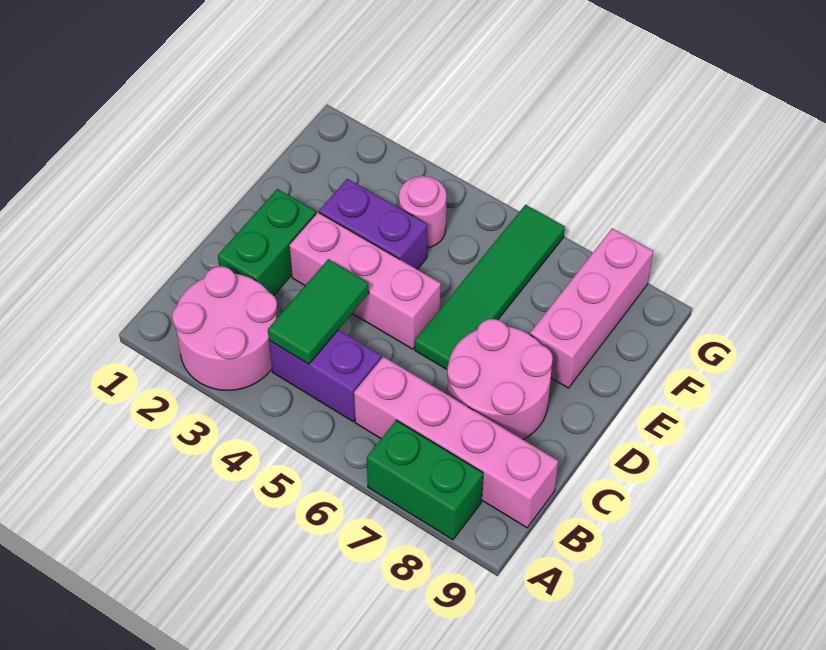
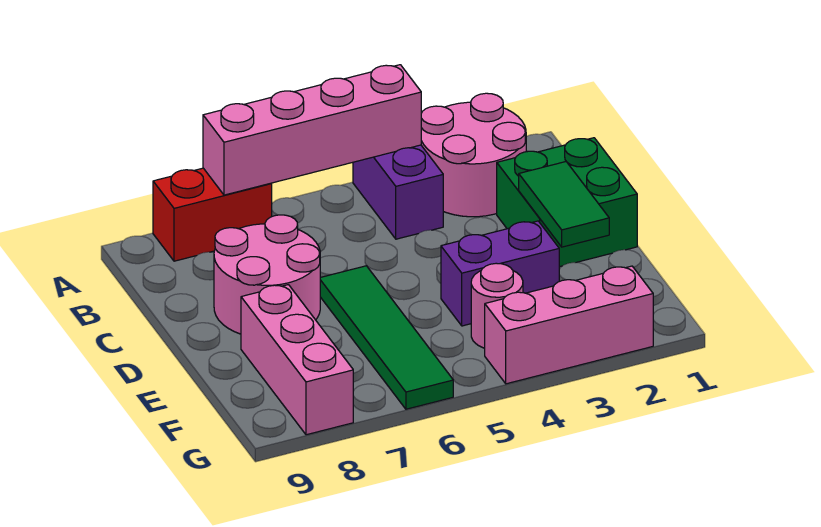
green brick A7:A8 level 1 -> red brick A7:A8 level 1
purple brick B4:B5 level 1 -> purple brick A4:B4 level 1
green tile B4:C4 level 2 -> green tile D2:E2 level 2
pink brick B6:B9 level 1 -> pink brick A4:A7 level 2
green brick C2:D2 level 1 -> green brick C1:D2 level 1
pink brick D3:D5 level 1 -> pink brick G2:G4 level 1

